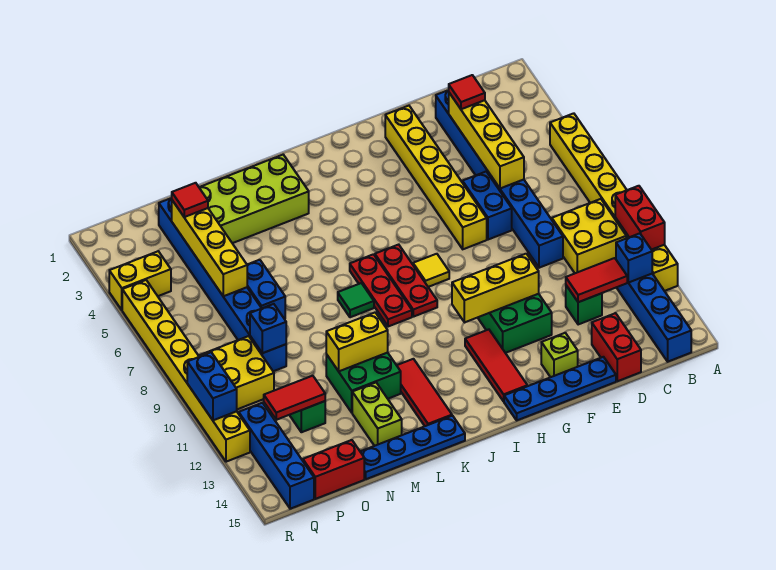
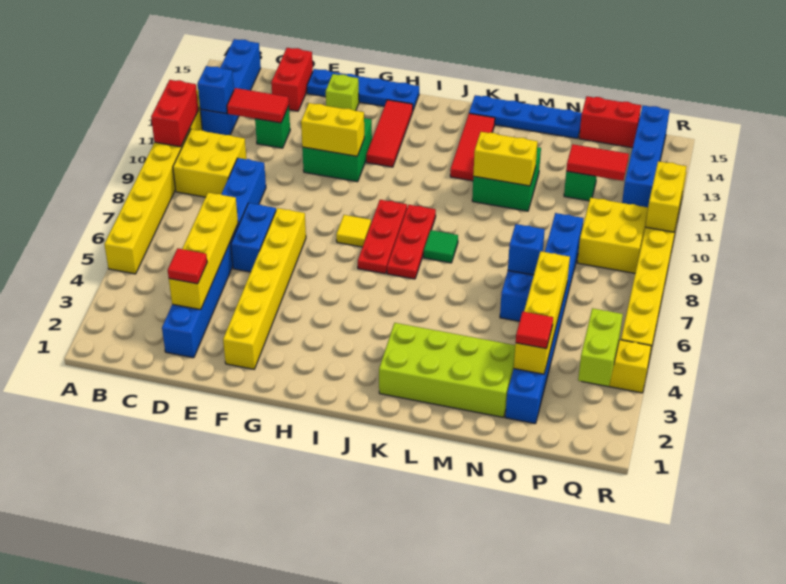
yellow brick F11:H11 level 2 -> yellow brick F11:G11 level 2
lime brick M13:M14 level 1 -> lime brick Q3:Q4 level 2
blue brick O9 level 2 -> blue brick N7 level 2
blue brick R10:R11 level 2 -> yellow brick R10:R11 level 2

